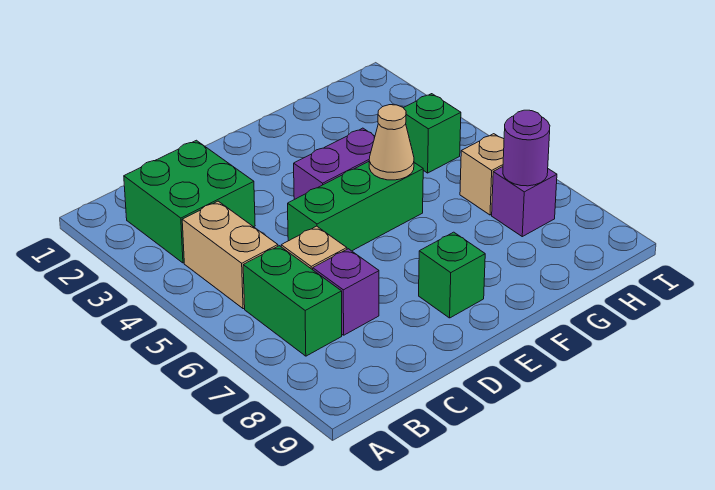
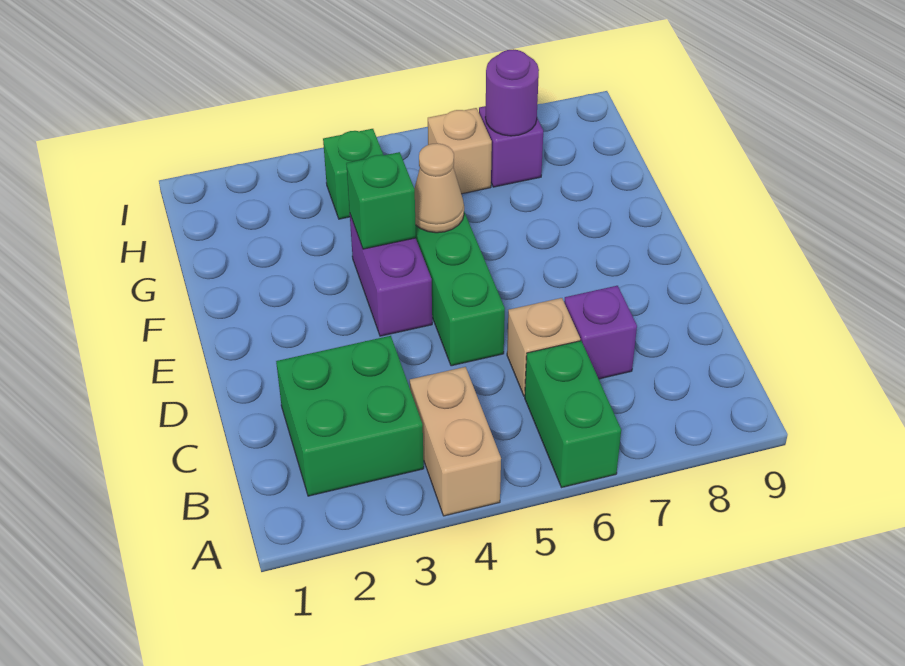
tan brick B4:B5 level 1 -> tan brick A4:B4 level 1
green brick B6:B7 level 1 -> green brick A6:B6 level 1
green brick E8 level 1 -> green brick F4 level 2

